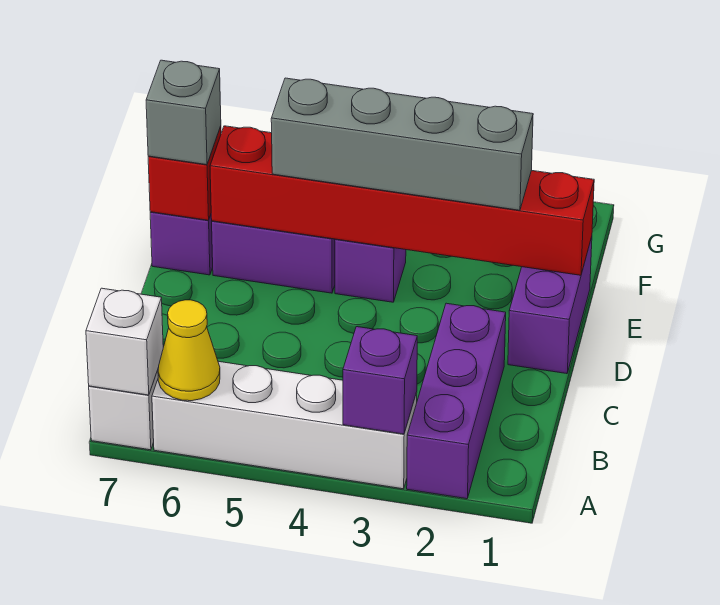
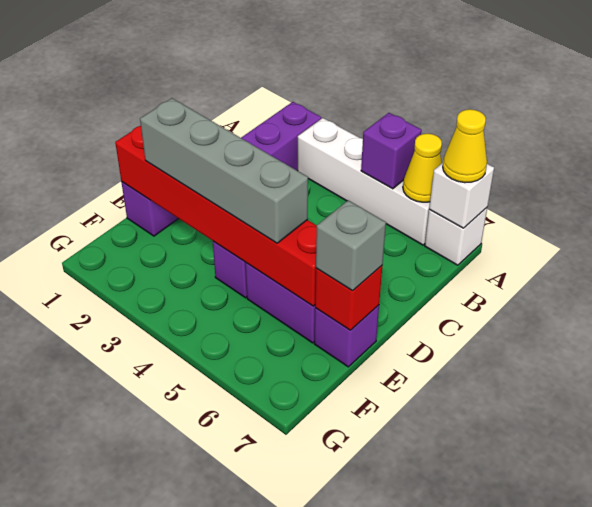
purple brick A3 level 2 -> purple brick A5 level 2
none -> yellow cone A7 level 3

